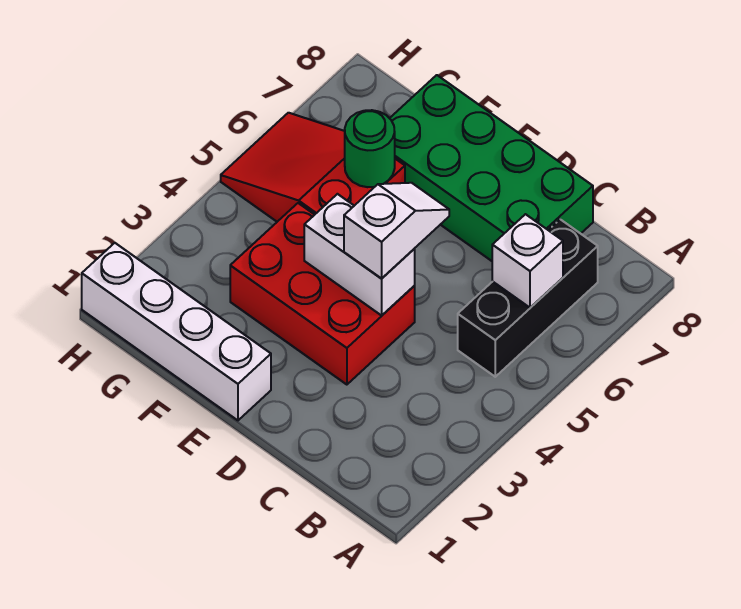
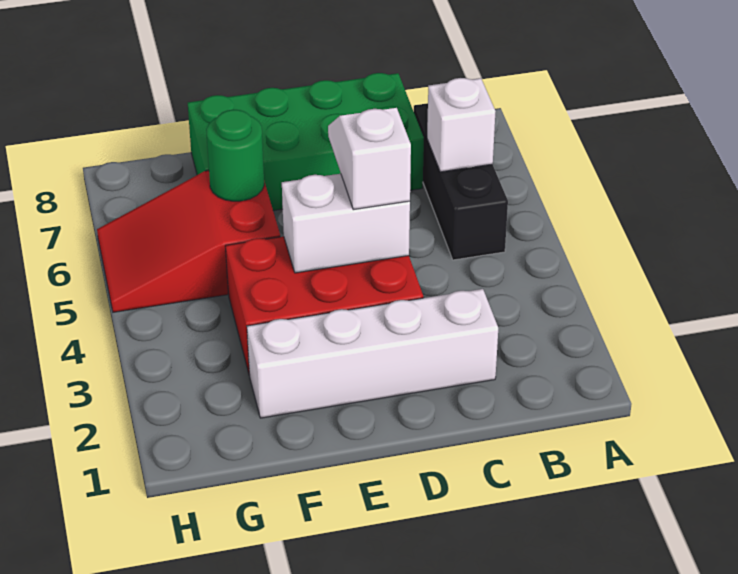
white brick E1:H1 level 1 -> white brick C2:F2 level 1

